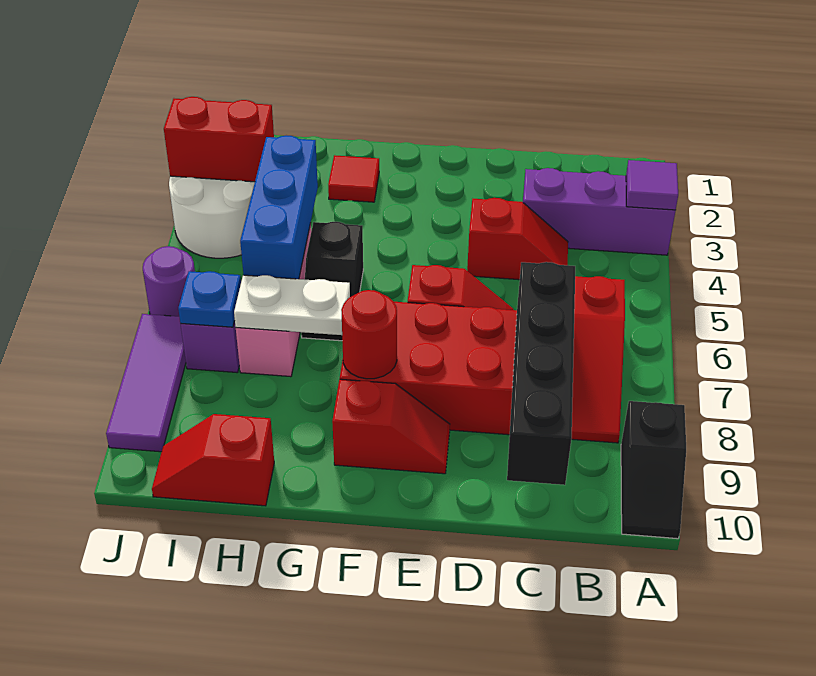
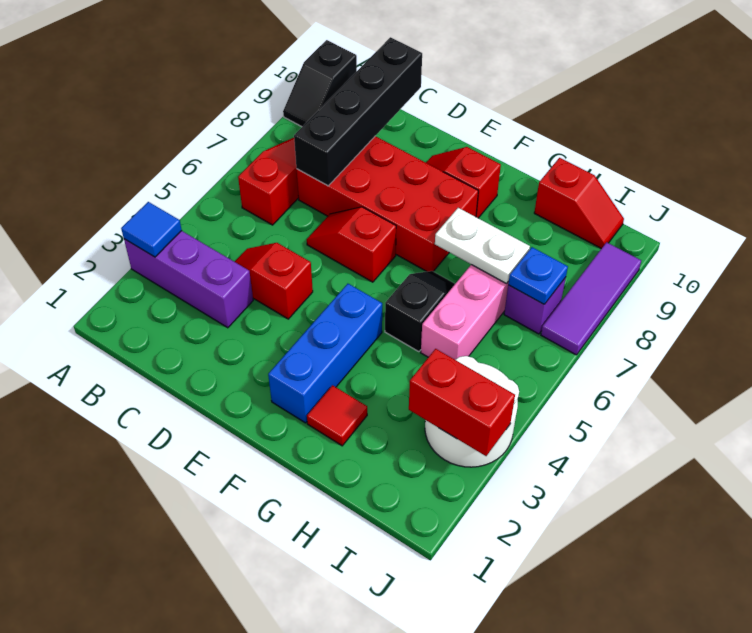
purple tile A3 level 2 -> blue tile A3 level 2
black slope A9:A10 level 1 top 9 -> black slope A9:A10 level 1 top 10
red round brick F8 level 2 -> none
blue brick H4:H6 level 2 -> blue brick F2:F4 level 1
purple round brick J6 level 1 -> none

